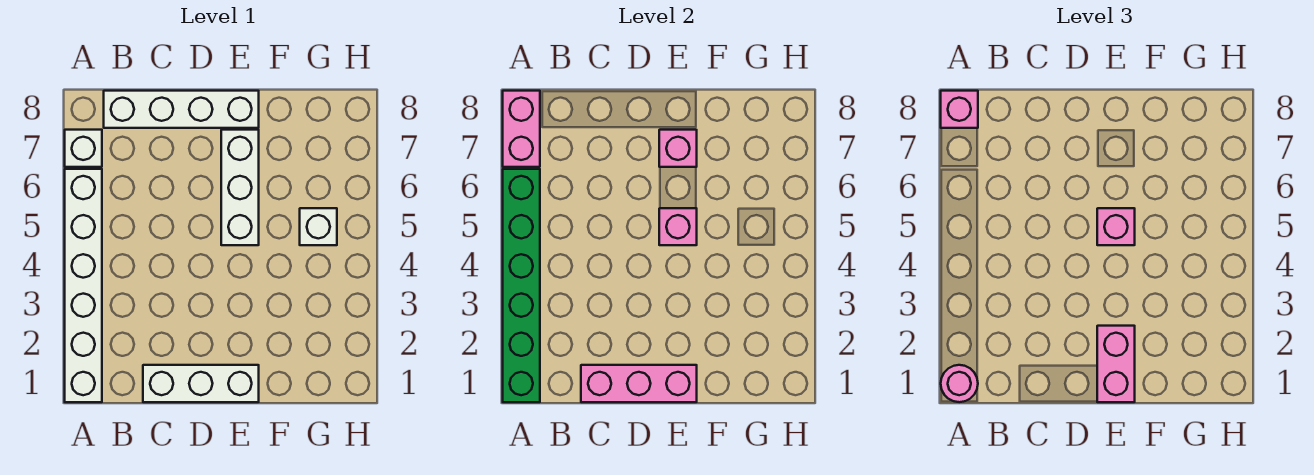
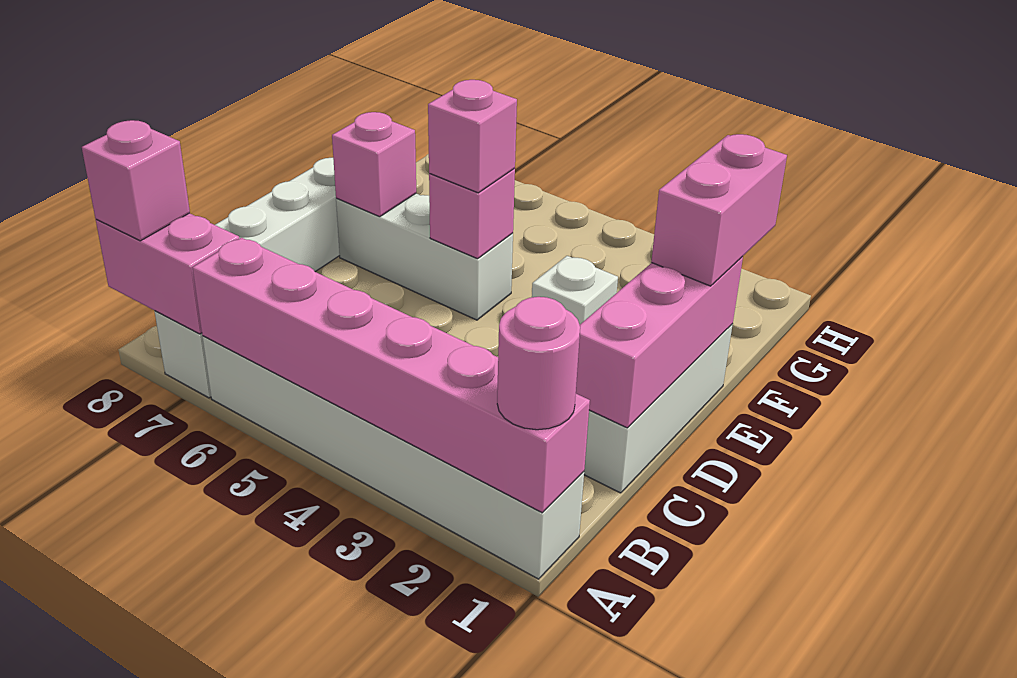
green brick A1:A6 level 2 -> pink brick A1:A6 level 2
pink brick E1:E2 level 3 -> pink brick E1:F1 level 3
white brick G5 level 1 -> white brick E3 level 1

